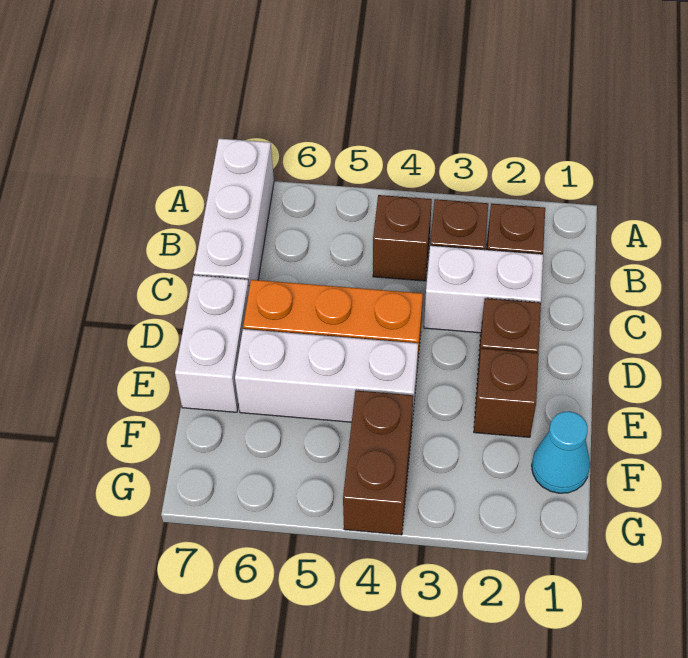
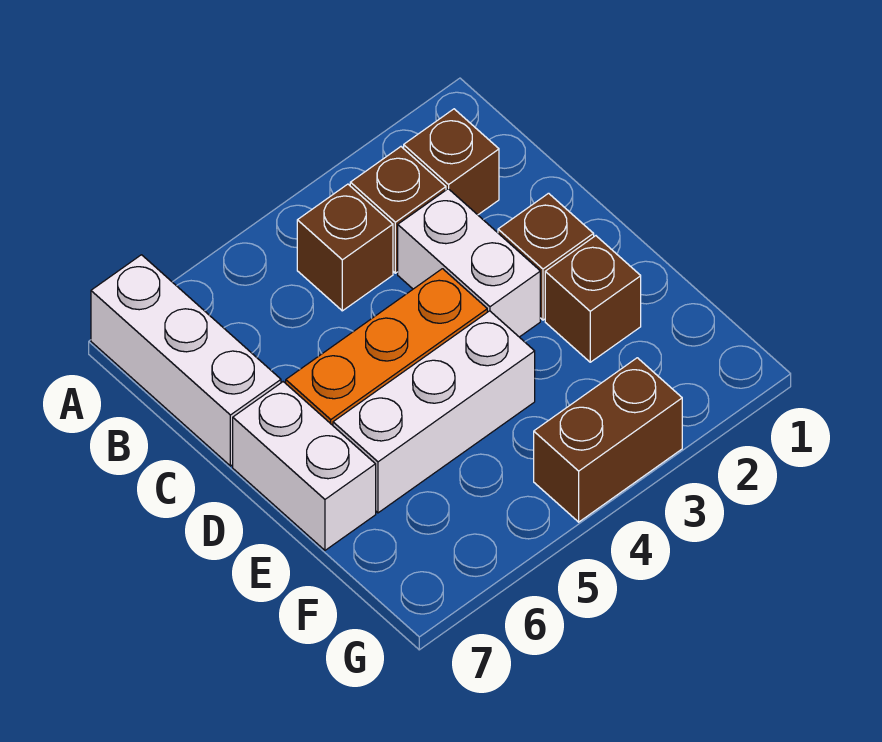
white brick C2:C3 level 1 -> white brick C3:D3 level 1
cyan cone F1 level 1 -> none
brown brick F4:G4 level 1 -> brown brick G3:G4 level 1

